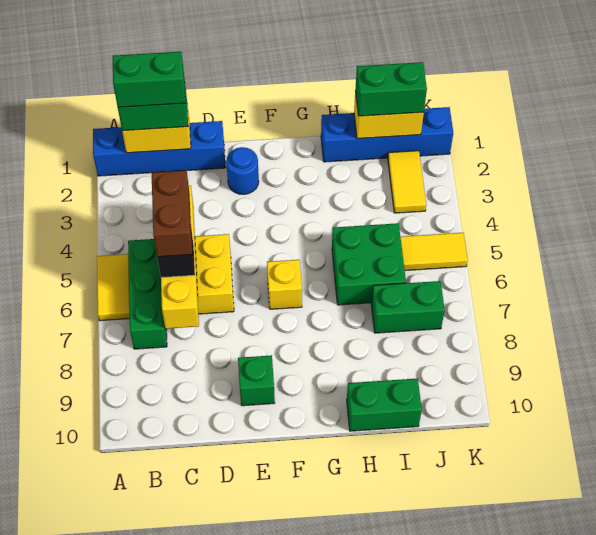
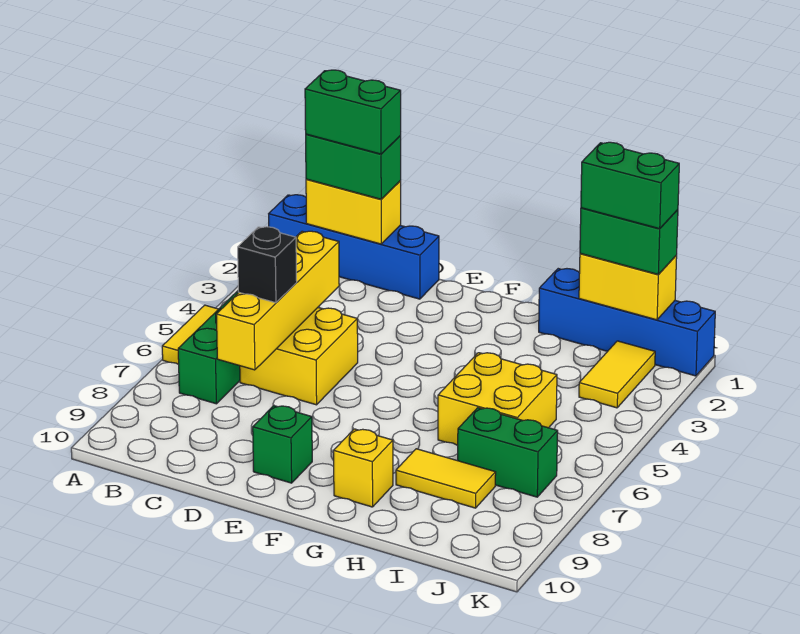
brown brick C5:C6 level 4 -> none
blue round brick E2 level 1 -> none
yellow brick F6 level 1 -> yellow brick G9 level 1
green brick H5:I6 level 1 -> yellow brick H5:I6 level 1
green brick H10:I10 level 1 -> green brick I1:J1 level 4
yellow tile J5:K5 level 1 -> yellow tile H8:I8 level 1

